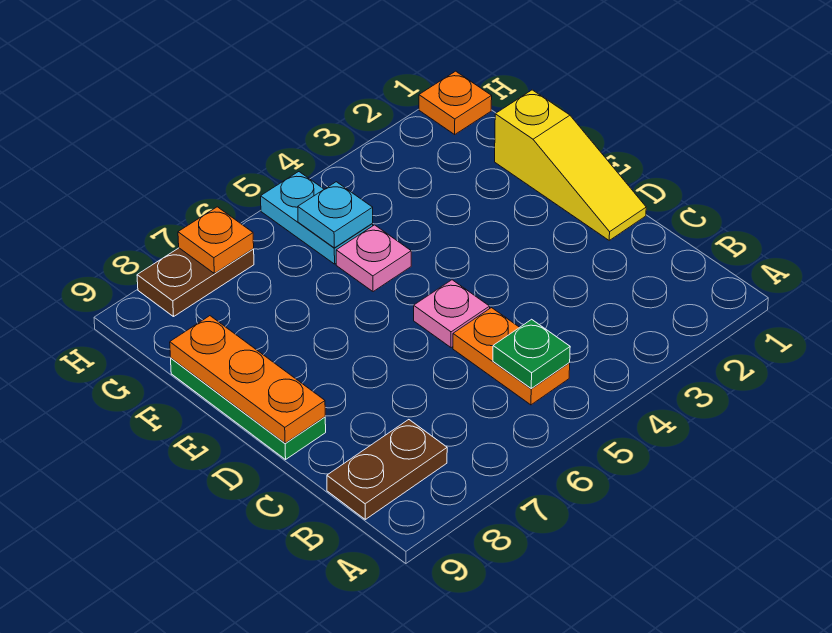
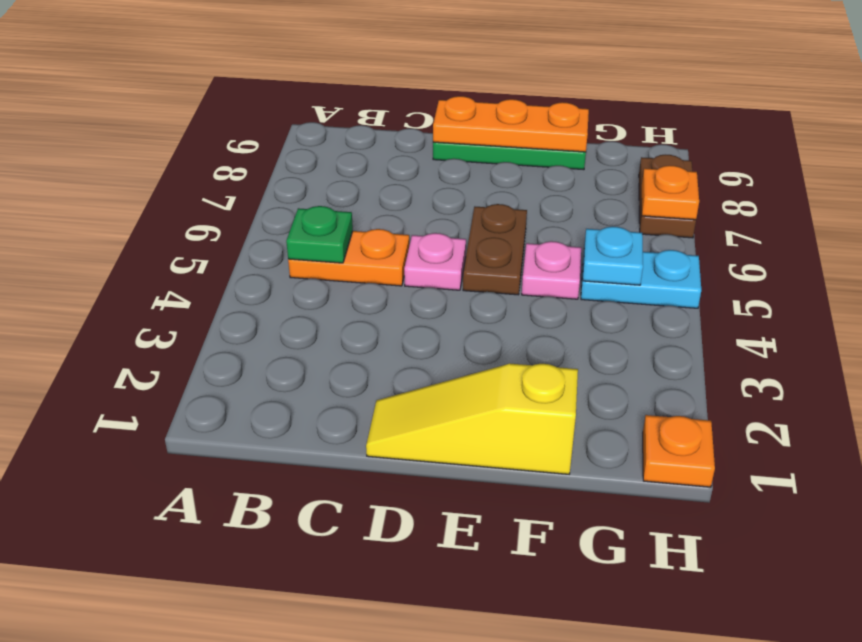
brown plate B8:B9 level 1 -> brown plate E5:E6 level 1

